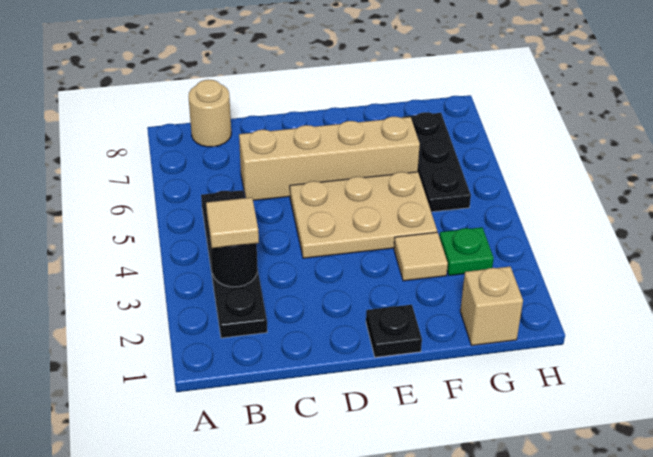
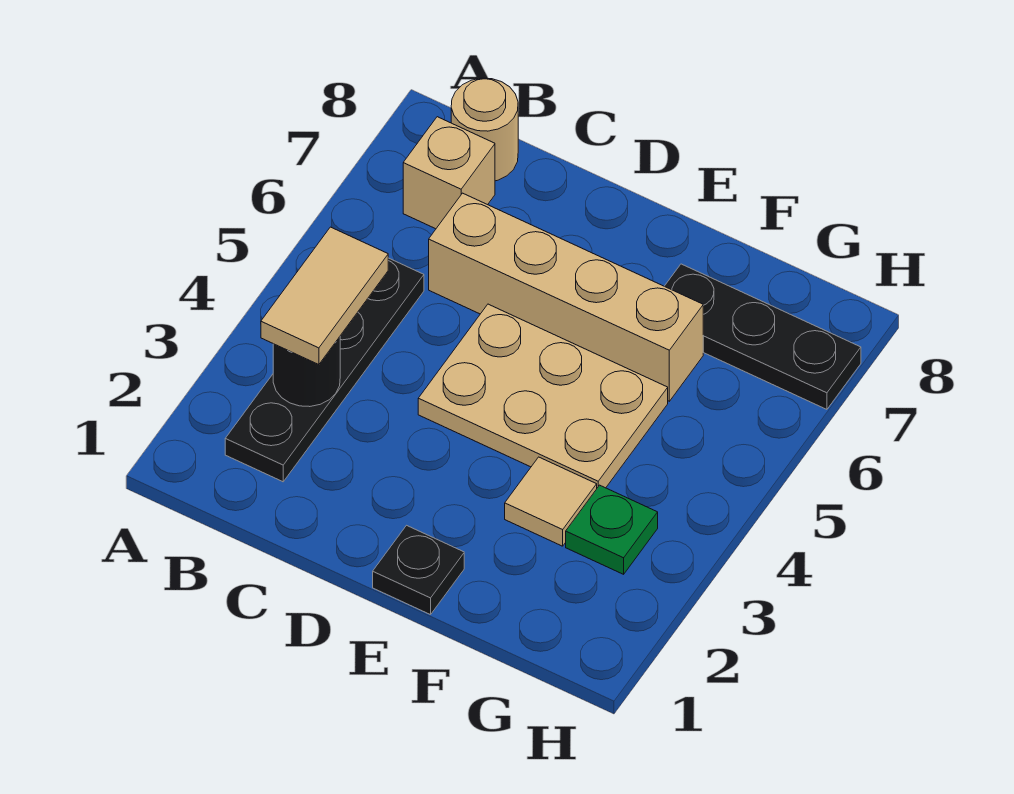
tan tile B3 level 3 -> tan tile B3:B4 level 3
tan brick G1 level 1 -> tan brick B7 level 1
black plate G5:G7 level 1 -> black plate F7:H7 level 1

